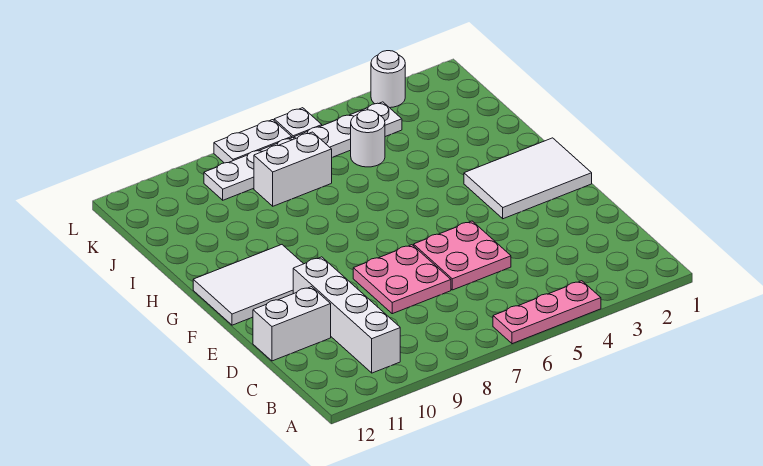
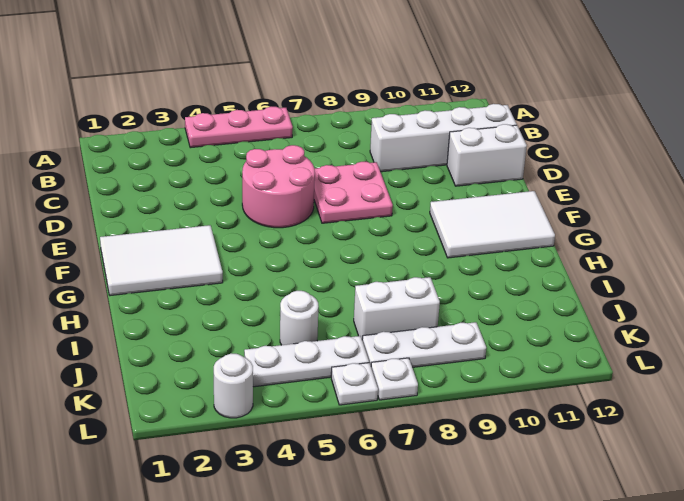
white brick B10:E10 level 1 -> white brick C9:C12 level 1
pink plate D5:E6 level 1 -> pink round brick D5:E6 level 1
white plate L7:L8 level 1 -> white plate L7 level 1

